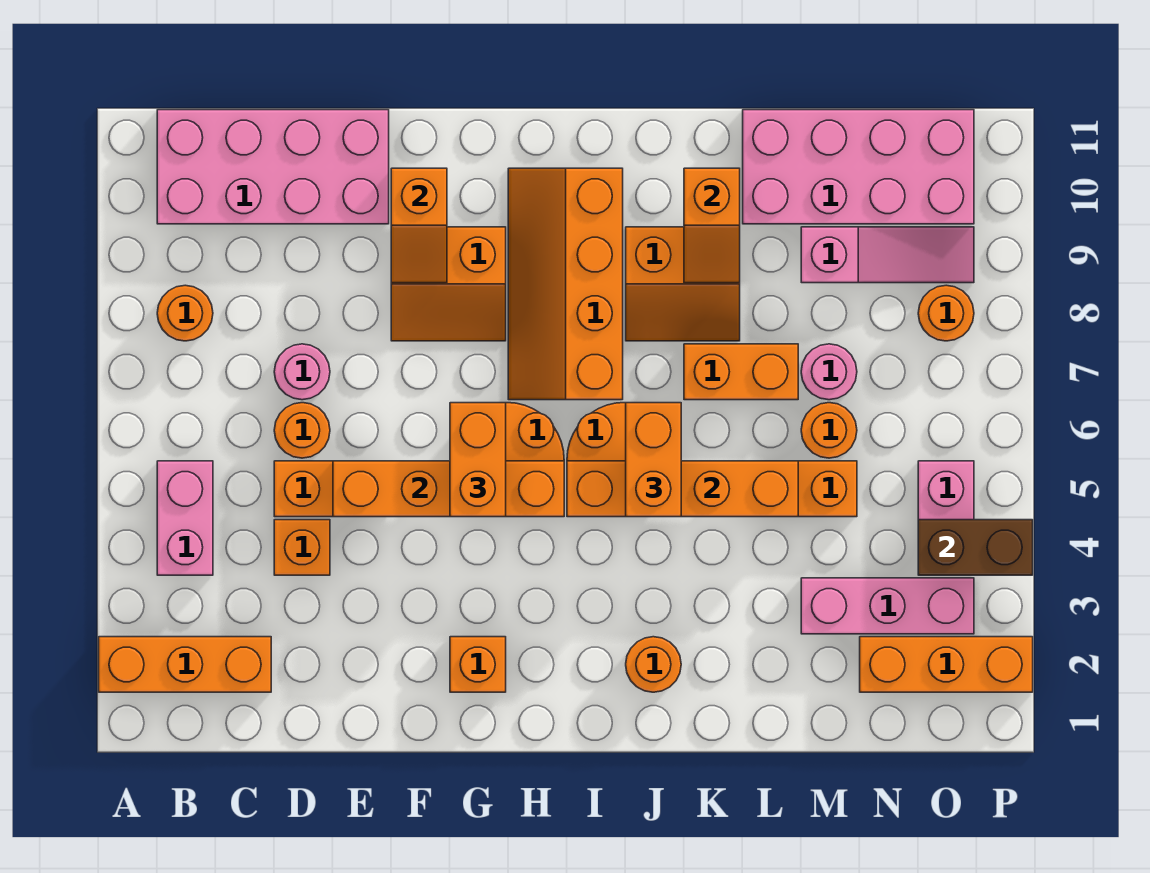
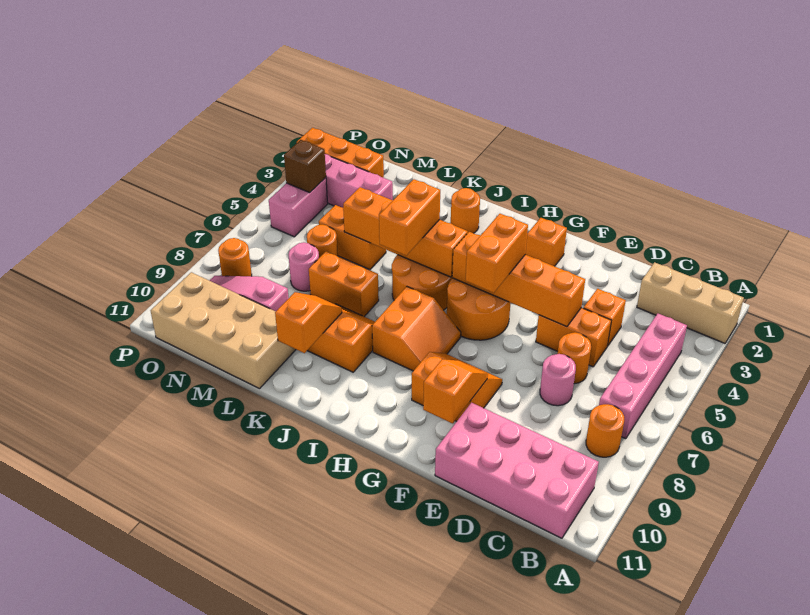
orange brick A2:C2 level 1 -> tan brick A2:C2 level 1
pink brick B4:B5 level 1 -> pink brick B4:B7 level 1
orange slope H7:I10 level 1 top I -> orange slope H7:I8 level 1 top I
pink brick L10:O11 level 1 -> tan brick L10:O11 level 1
brown brick O4:P4 level 2 -> brown brick O4 level 2

